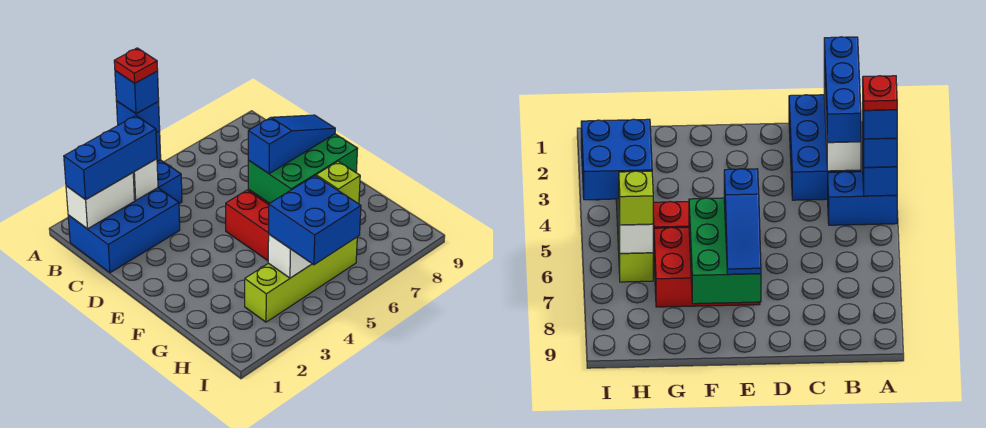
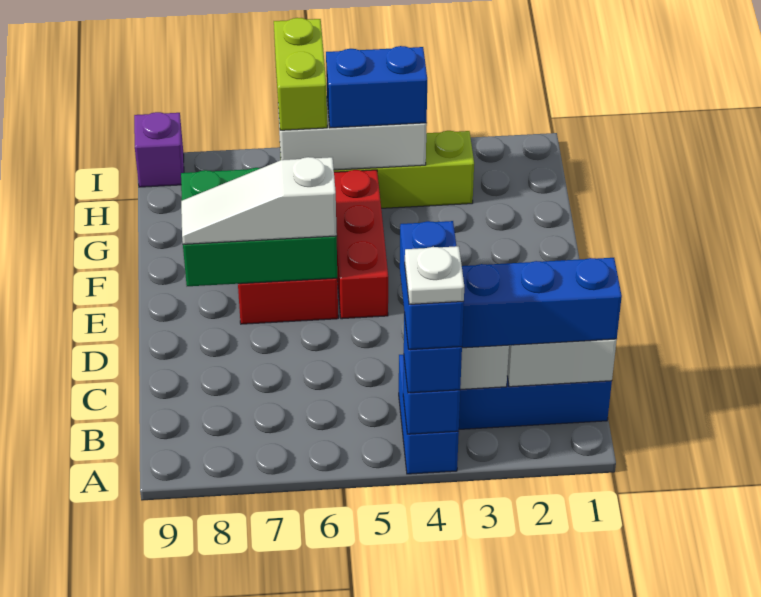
blue brick A4 level 4 -> blue brick A4:B4 level 4
red plate A4 level 5 -> white plate A4 level 5
blue slope E6:E8 level 3 top 6 -> white slope E6:E8 level 3 top 6
blue brick H4:I5 level 3 -> blue brick H4:H5 level 3
lime brick H6 level 3 -> lime brick H6:I6 level 3
none -> purple brick I9 level 1

